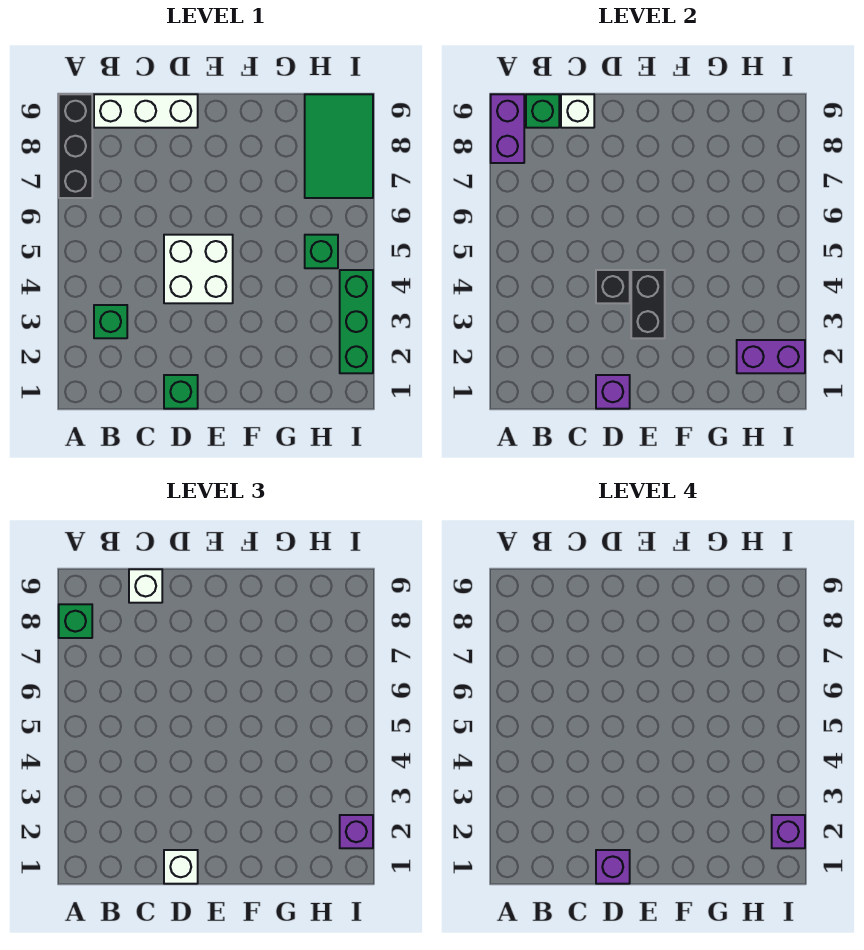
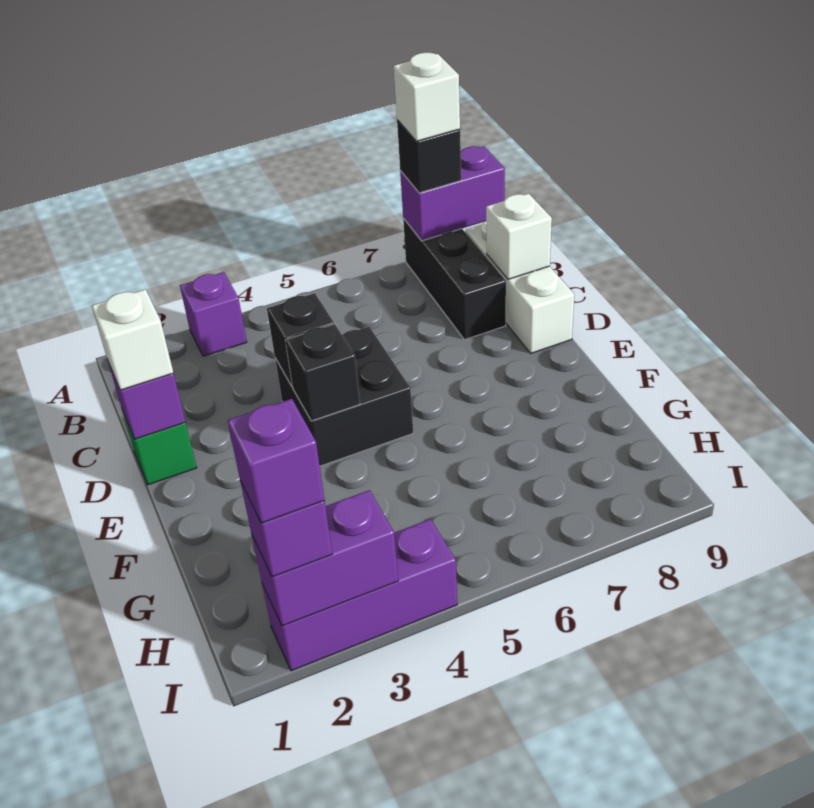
black brick A7:A9 level 1 -> black brick A8:C8 level 1
green brick A8 level 3 -> black brick A8 level 3
green brick B3 level 1 -> none
green brick B9 level 2 -> none
white brick C9 level 3 -> white brick A8 level 4
purple brick D1 level 4 -> purple brick A3 level 1
white brick D4:E5 level 1 -> black brick D4:E5 level 1
black brick E3:E4 level 2 -> black brick E4 level 2
purple brick H2:I2 level 2 -> purple brick I2:I3 level 2
green brick H5 level 1 -> none
green tile H7:I9 level 1 -> none
green brick I2:I4 level 1 -> purple brick I2:I4 level 1

